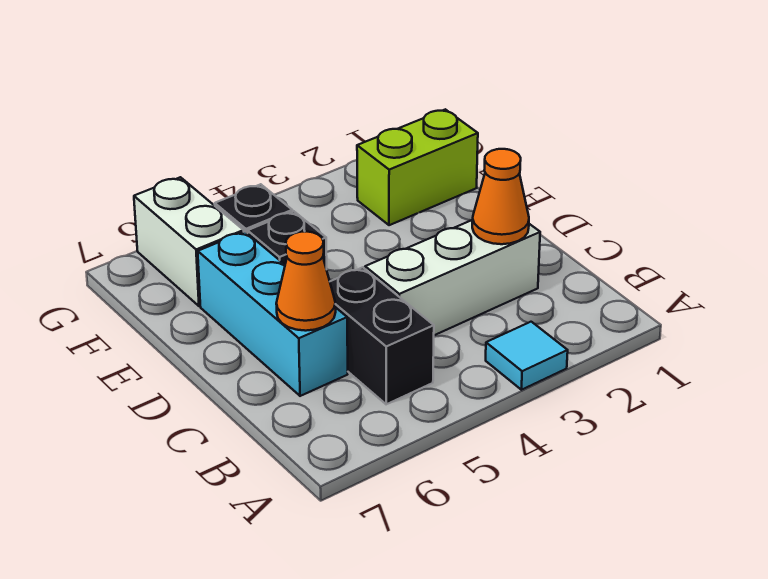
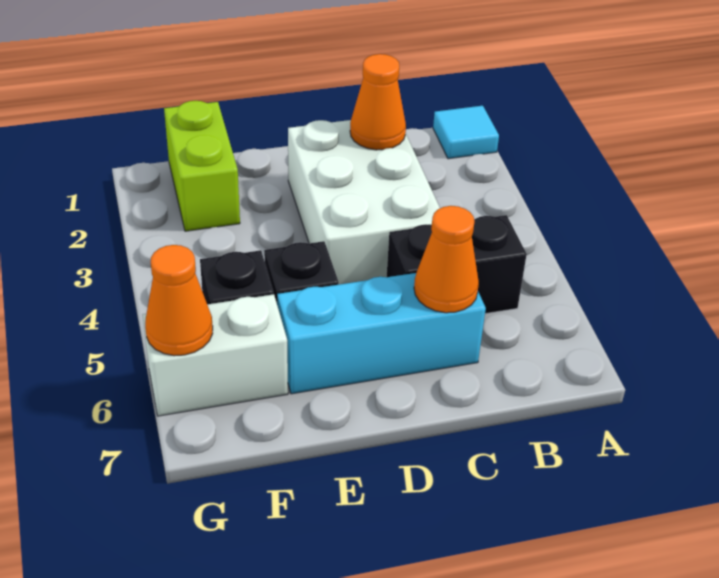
cyan tile A3 level 1 -> cyan tile A1 level 1
white brick C2:C4 level 1 -> white brick C2:D4 level 1
none -> orange cone G6 level 2

